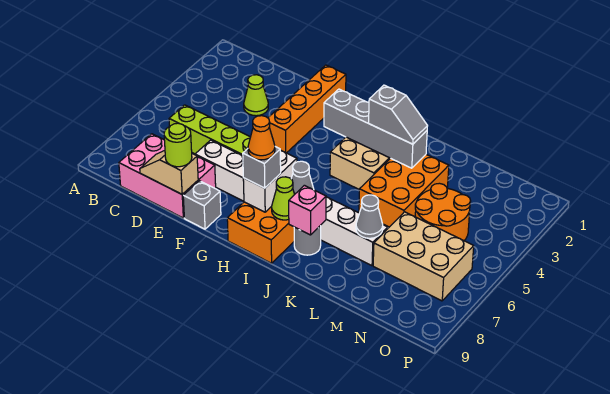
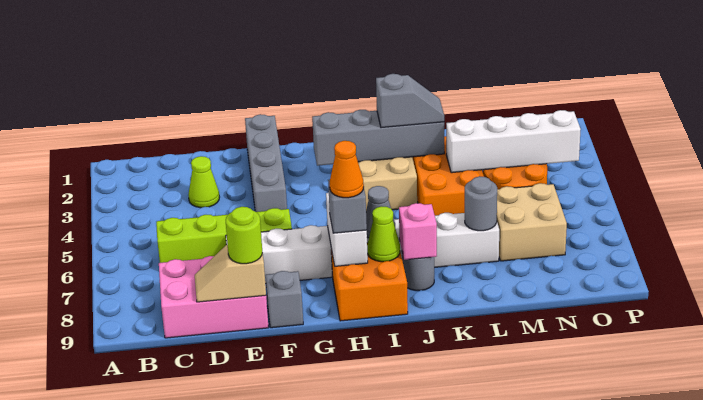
orange brick F1:F4 level 1 -> grey brick F1:F4 level 1
none -> white brick L4:O4 level 2
grey cone L7 level 2 -> grey round brick L7 level 2
tan brick M6:O7 level 1 -> tan brick M6:N7 level 1

